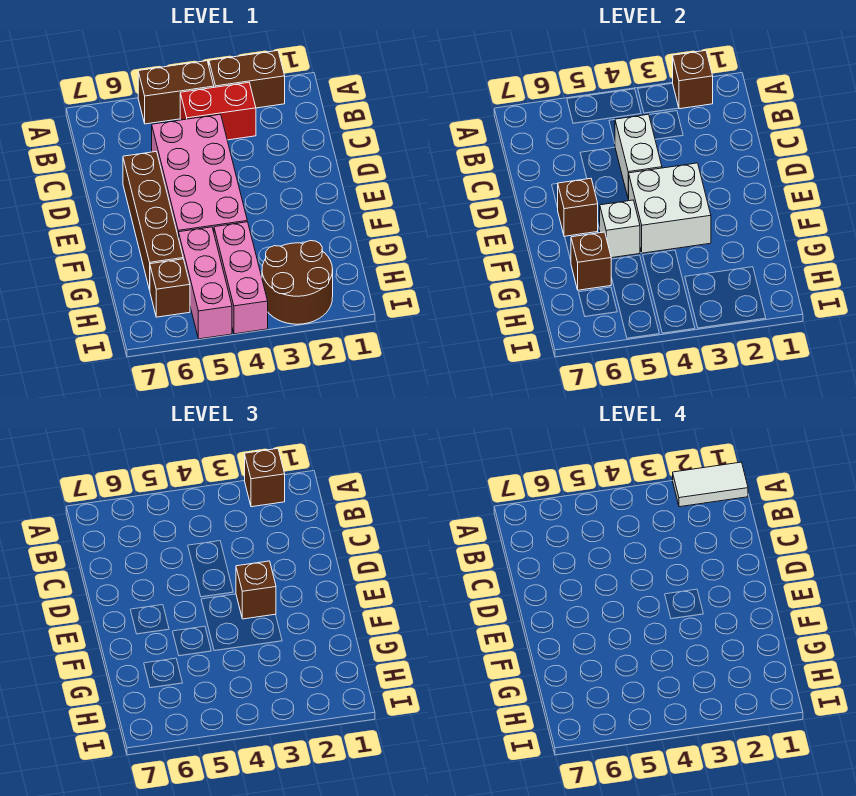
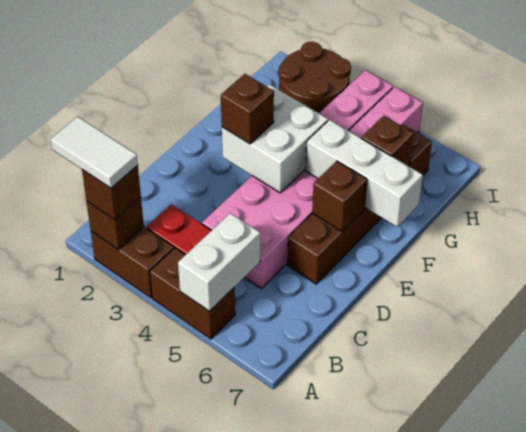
white brick C4:D4 level 2 -> white brick A5:B5 level 2
white brick F5 level 2 -> white brick F5:F7 level 2

